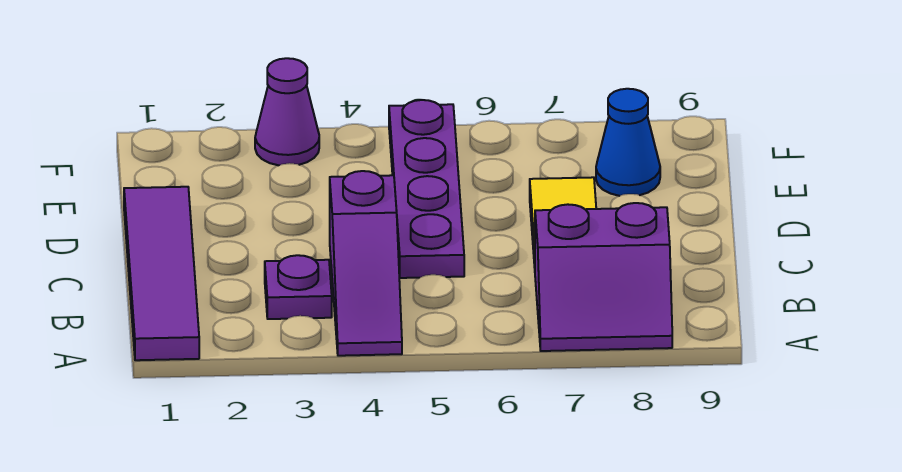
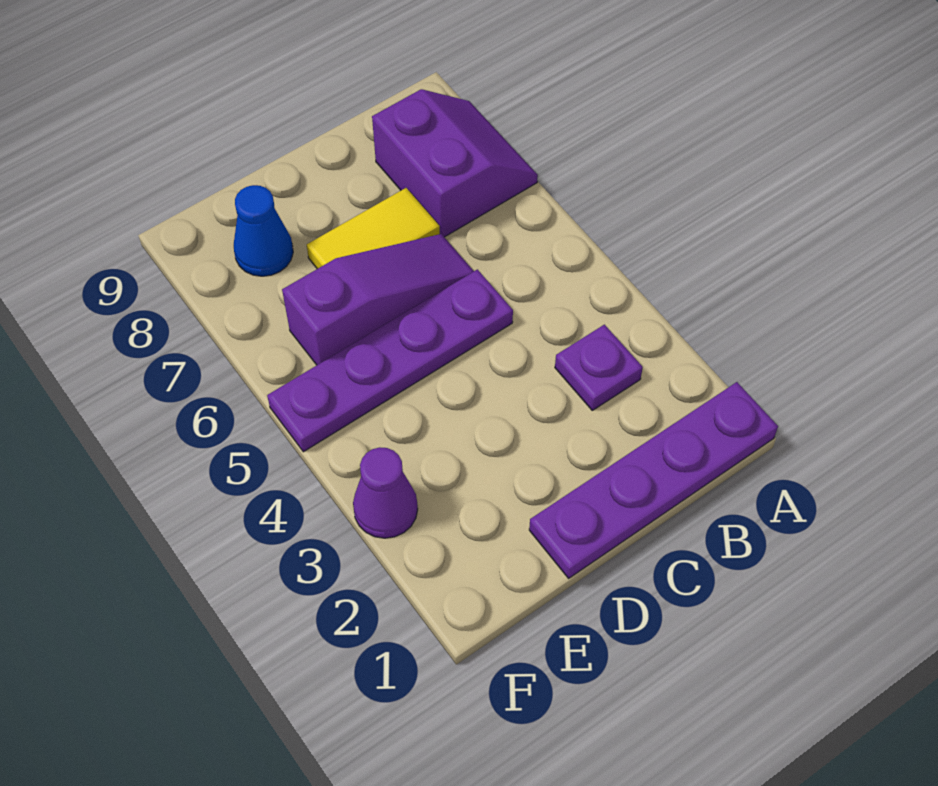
purple tile A1:D1 level 1 -> purple plate A1:D1 level 1
purple slope A4:C4 level 1 top C -> purple slope C6:E6 level 1 top E

